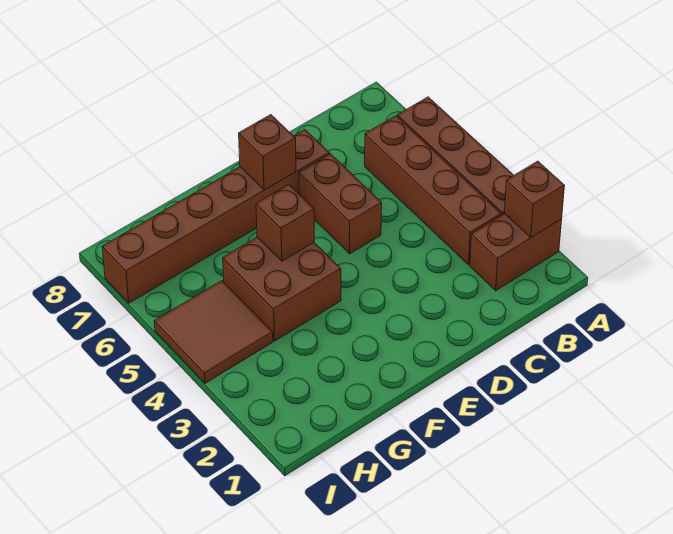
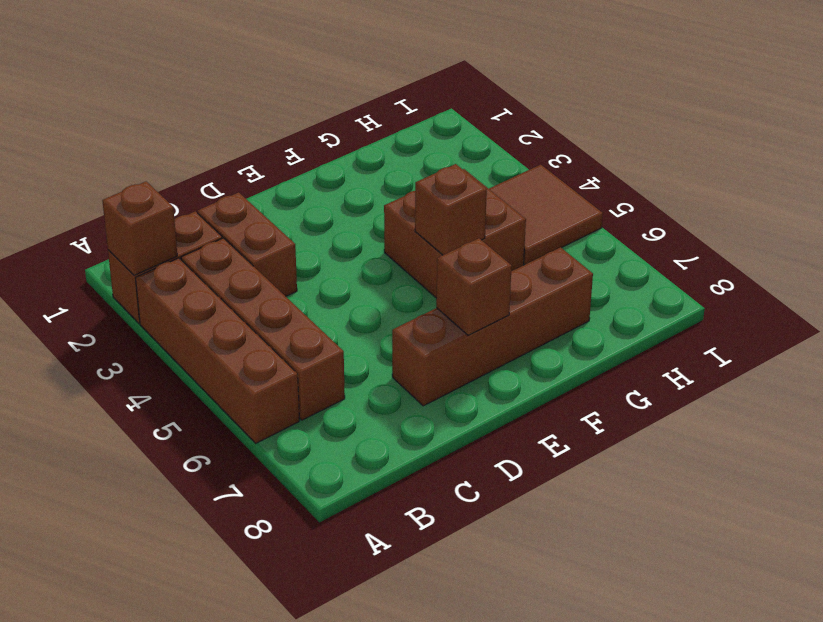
brown brick D5:D6 level 1 -> brown brick C2:C3 level 1
brown brick D7:I7 level 1 -> brown brick D7:G7 level 1

